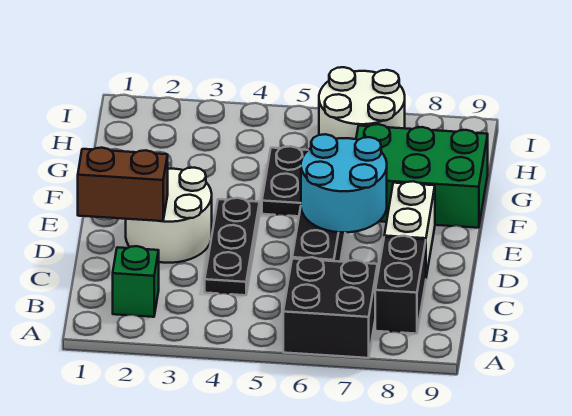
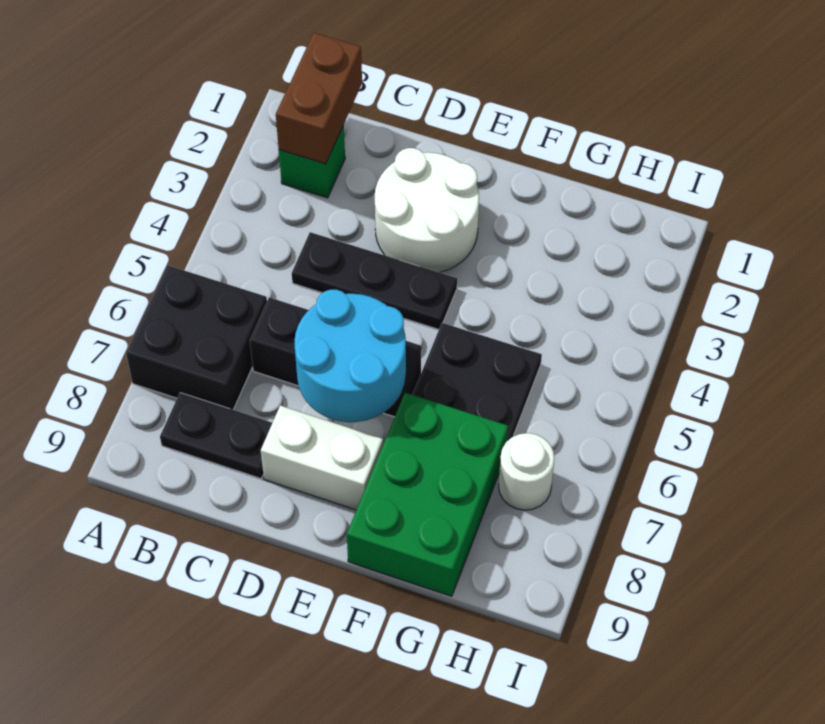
black brick B8:C8 level 1 -> black plate B8:C8 level 1
brown brick D1:D2 level 2 -> brown brick B1:B2 level 2
white round brick H6:I7 level 1 -> white round brick H7 level 1

